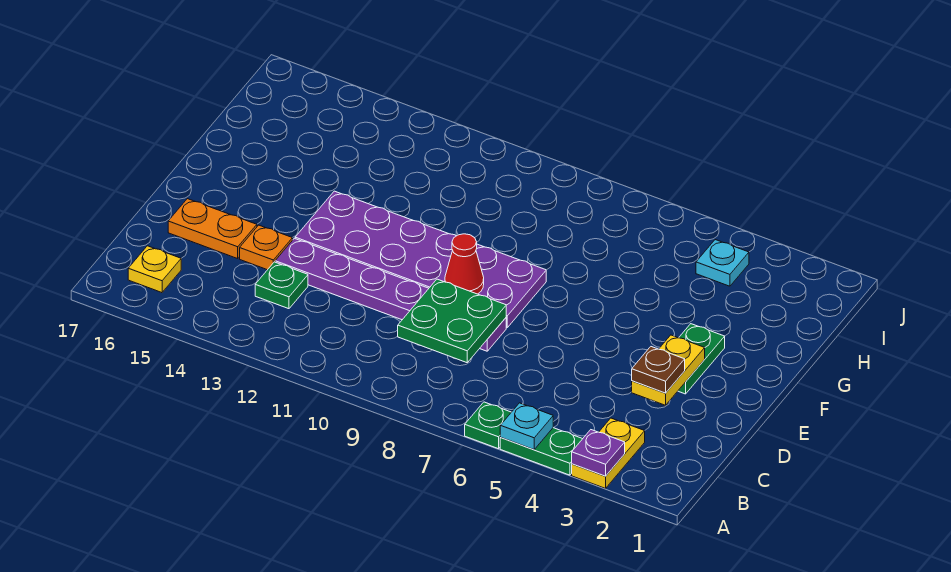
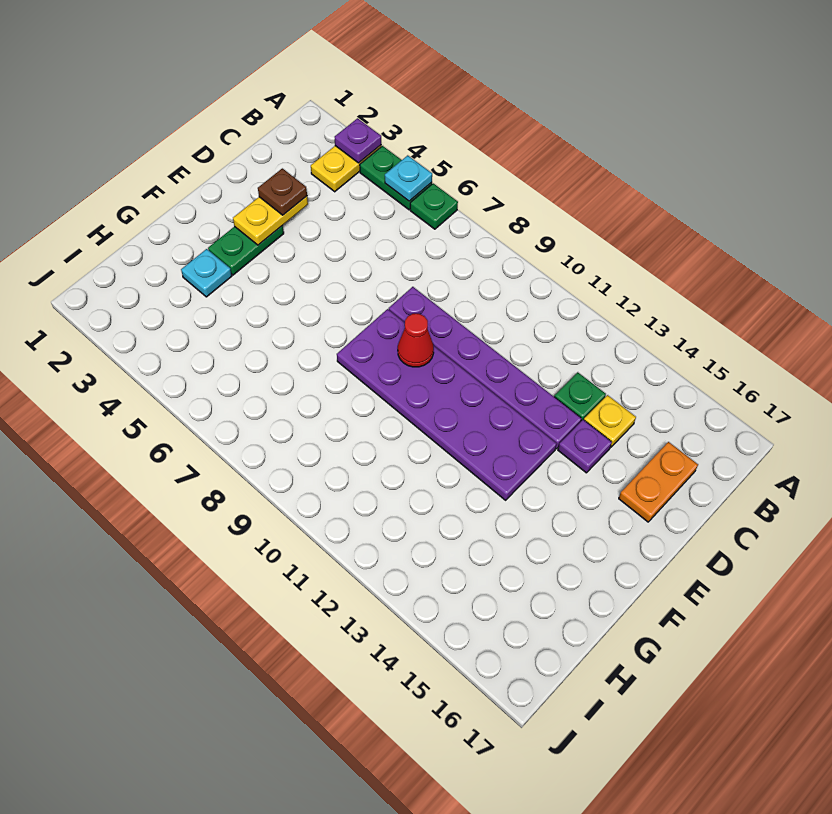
yellow plate B16 level 1 -> yellow plate C14 level 1
green plate C8:D9 level 2 -> none
orange plate D14 level 1 -> purple plate D14 level 1
orange plate D15:D16 level 1 -> orange plate C16:D16 level 1
cyan plate I4 level 1 -> cyan plate G3 level 1

